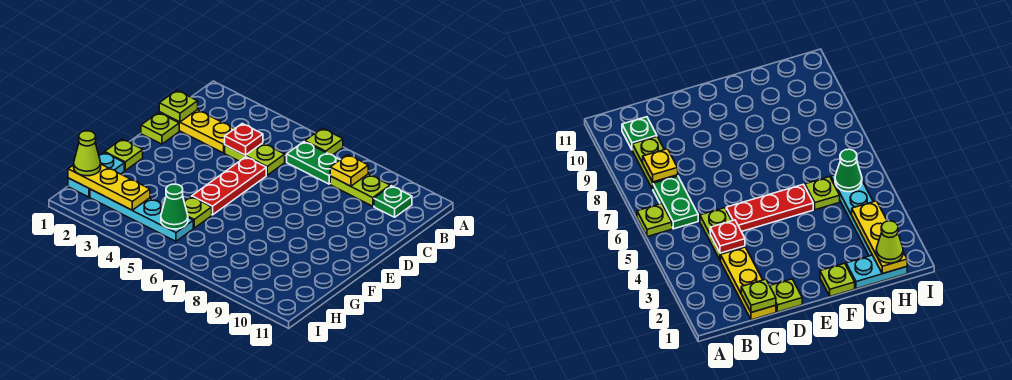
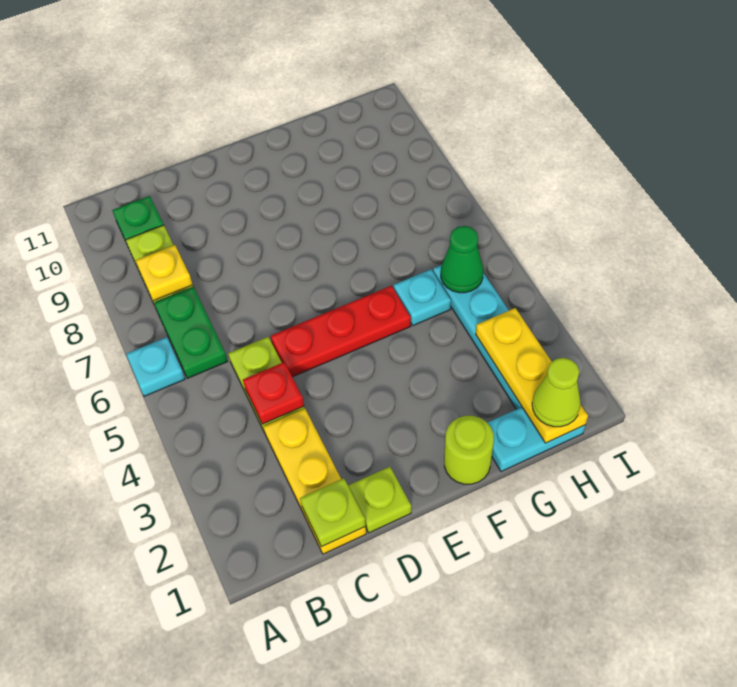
lime plate A6 level 1 -> cyan plate A6 level 1
lime plate F1 level 1 -> lime round brick F1 level 1
lime plate G5 level 1 -> cyan plate G5 level 1

